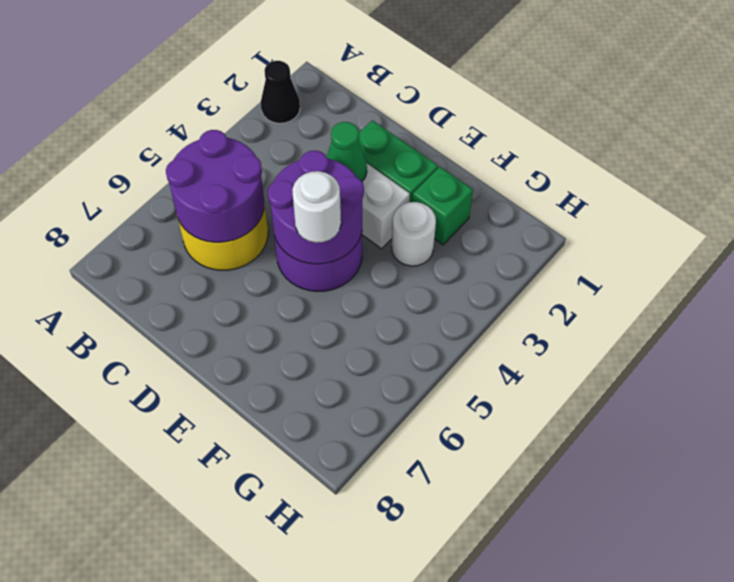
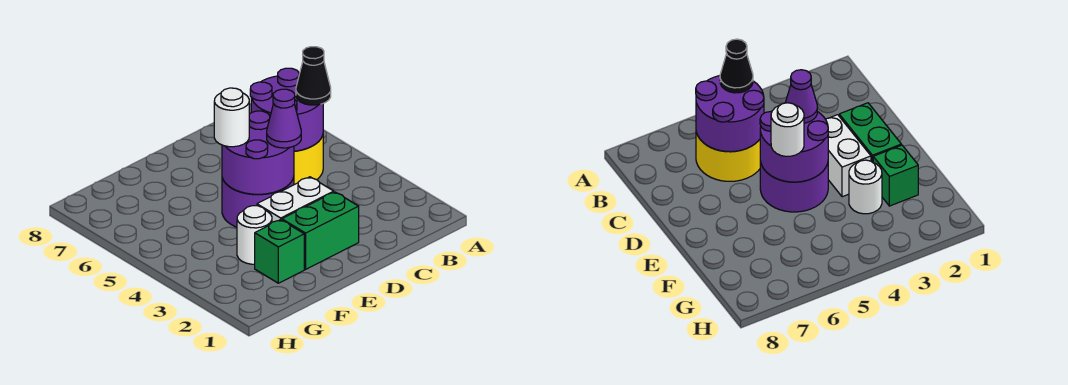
black cone A2 level 1 -> black cone B5 level 3
green cone D3 level 2 -> none
none -> purple cone D4 level 3

